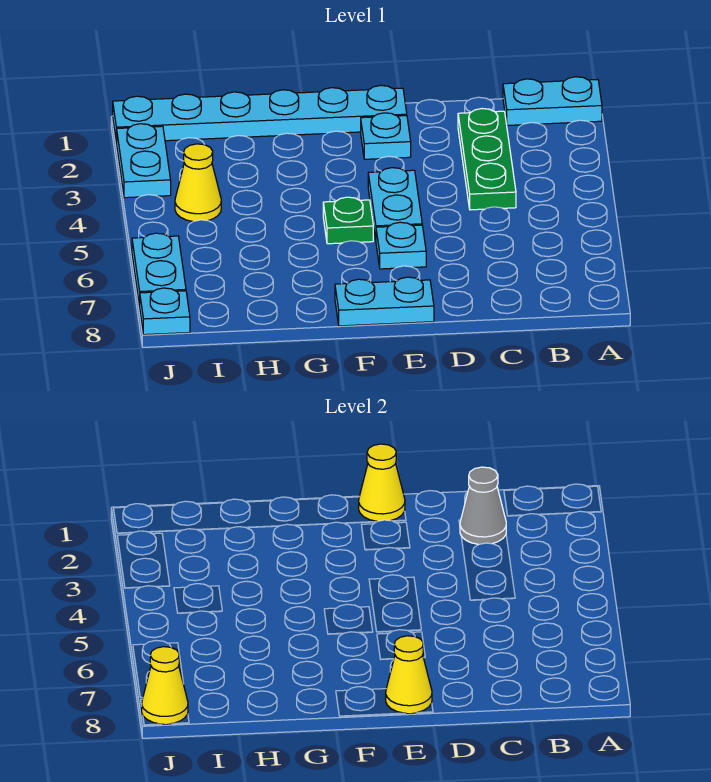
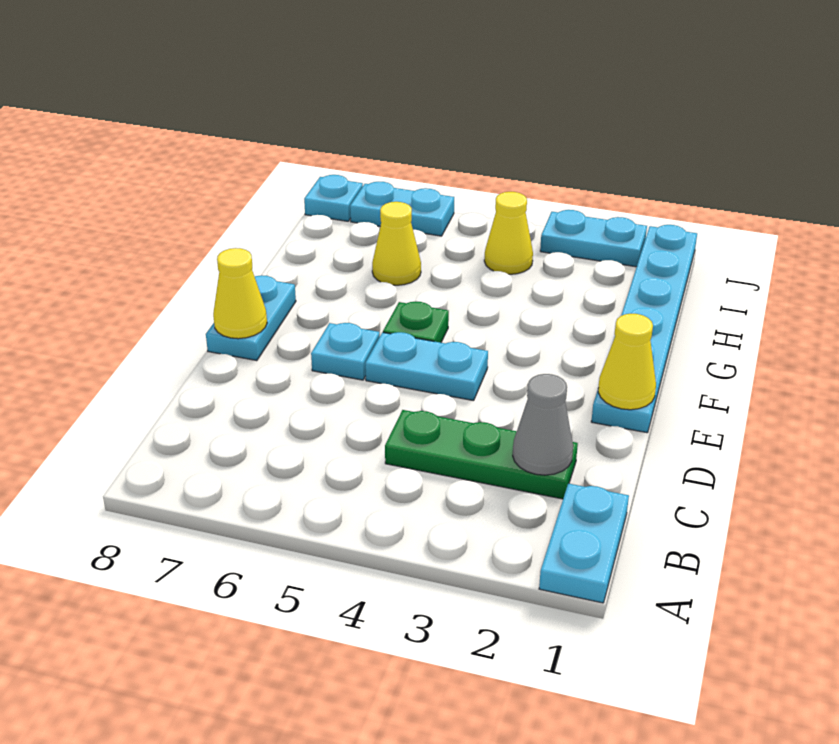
cyan plate E2 level 1 -> none
yellow cone J8 level 2 -> yellow cone H6 level 1

